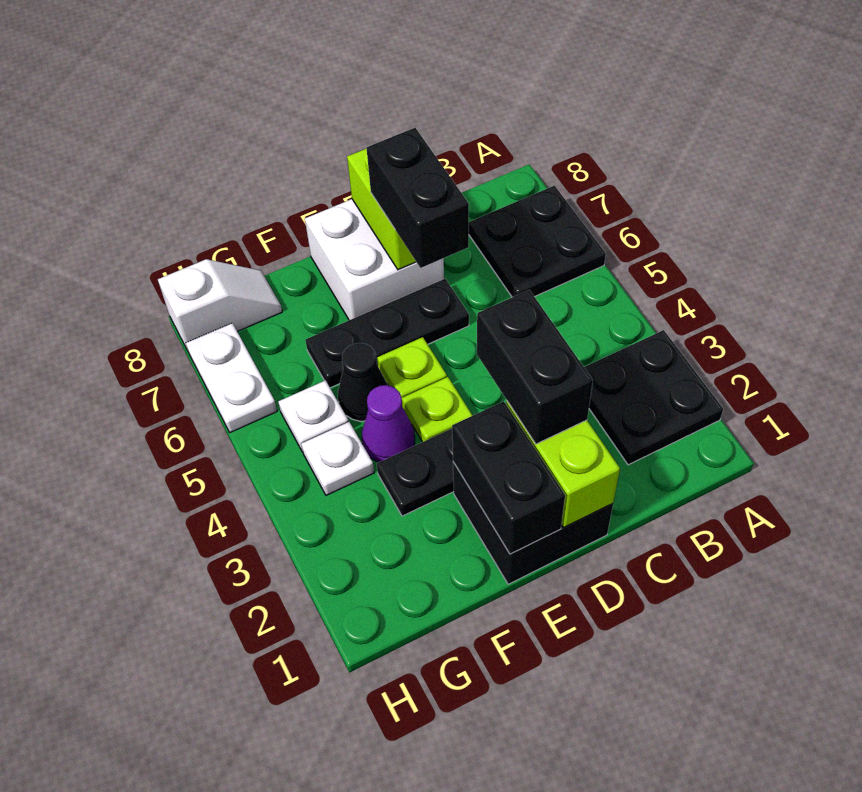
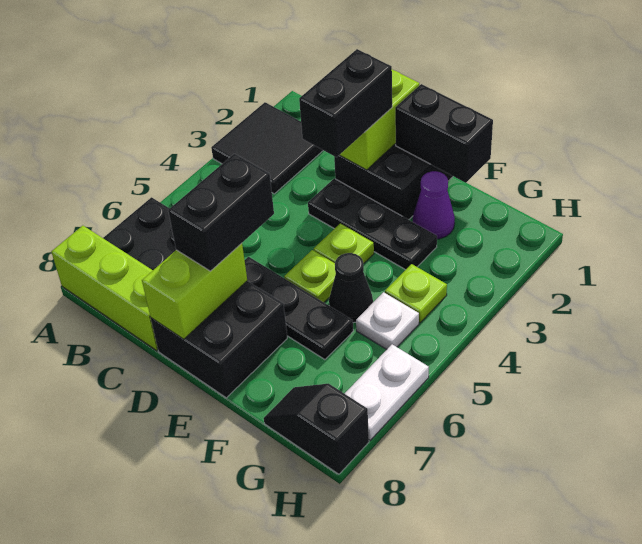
black plate A2:B3 level 1 -> black tile A2:B3 level 1
none -> lime brick A8:C8 level 1
white brick D7:E8 level 1 -> black brick D7:E8 level 1
black brick E1:E2 level 2 -> black brick E1:F1 level 2
purple cone F4 level 1 -> purple cone F2 level 1
white plate G4 level 1 -> lime plate G4 level 1
white slope G8:H8 level 1 top H -> black slope G8:H8 level 1 top H

